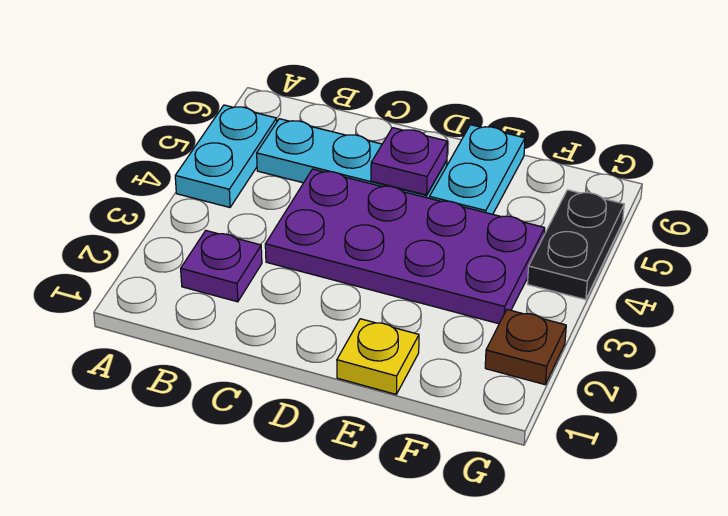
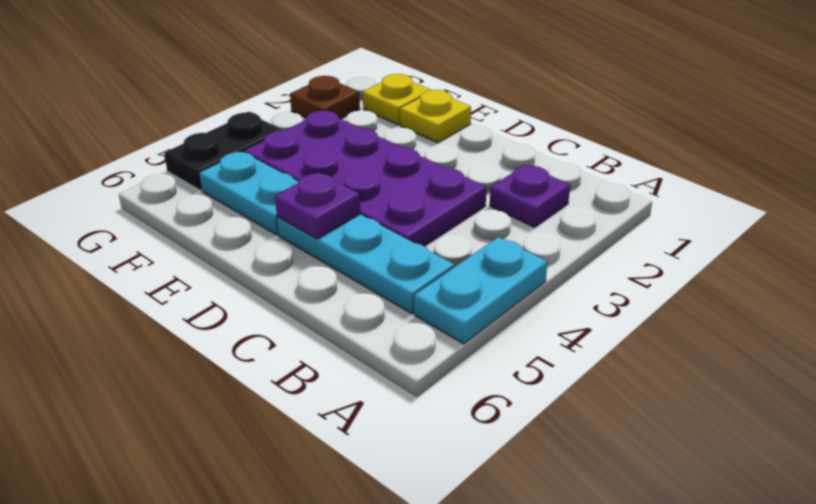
cyan plate E5:E6 level 1 -> cyan plate E5:F5 level 1
none -> yellow plate F1 level 1

